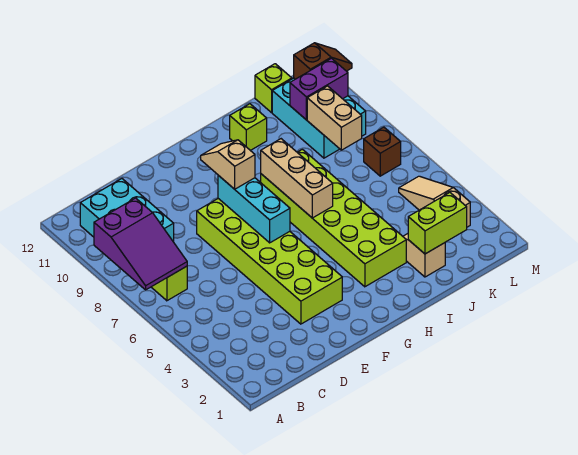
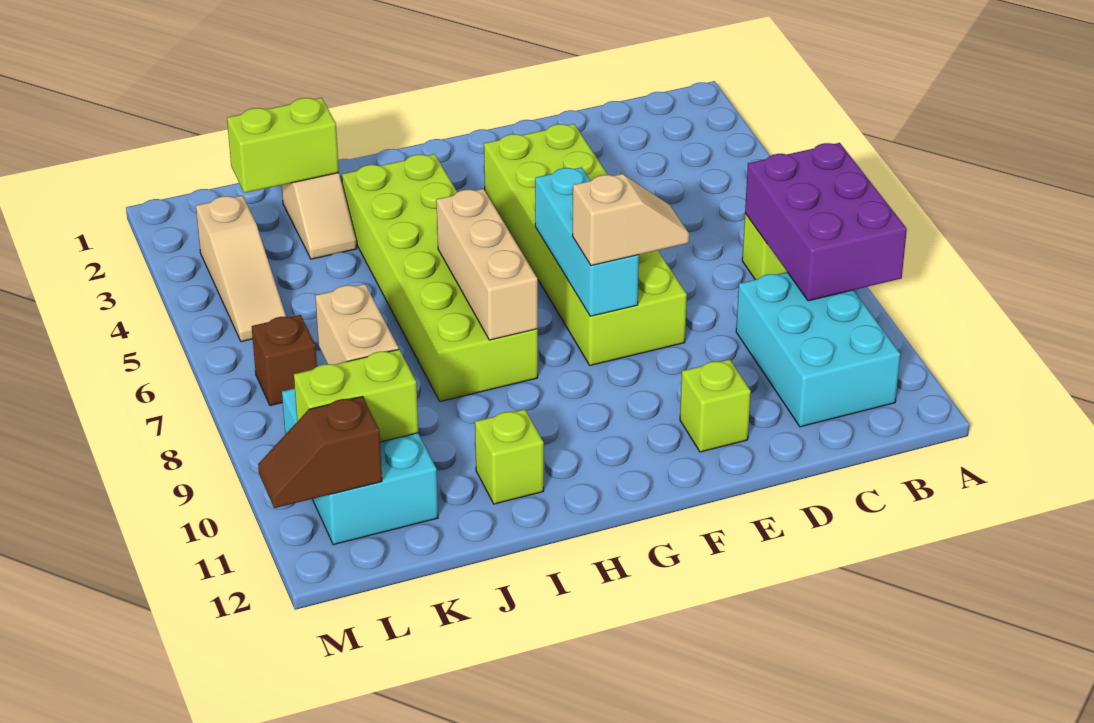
purple slope A7:B9 level 2 top 9 -> purple brick A7:B9 level 2
tan slope F8:F9 level 3 top 8 -> tan slope E8:F8 level 3 top F
purple brick K10:L10 level 2 -> lime brick K10:L10 level 2
lime brick K12 level 1 -> lime brick E11 level 1

